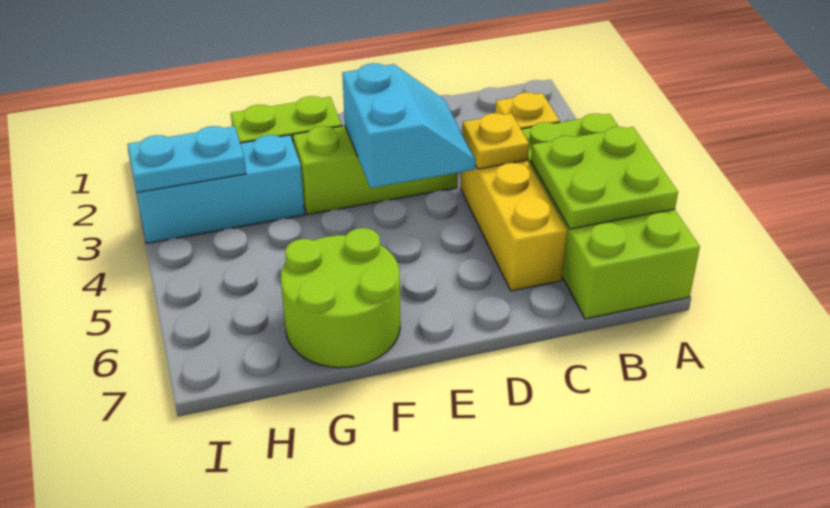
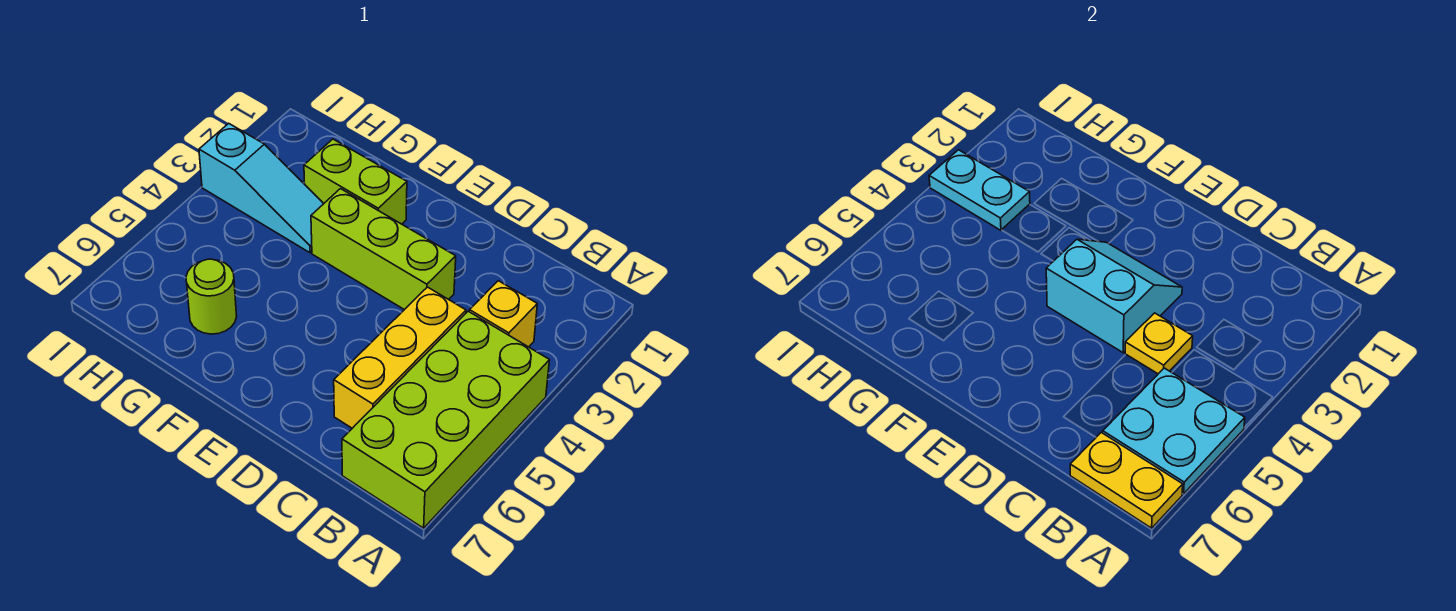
lime plate A5:B6 level 2 -> cyan plate A5:B6 level 2
none -> yellow plate A7:B7 level 2
cyan slope D3:E4 level 2 top E -> cyan slope D3:E4 level 2 top 4
lime round brick F6:G7 level 1 -> lime round brick G6 level 1
cyan brick G3:I3 level 1 -> cyan slope G3:I3 level 1 top I

